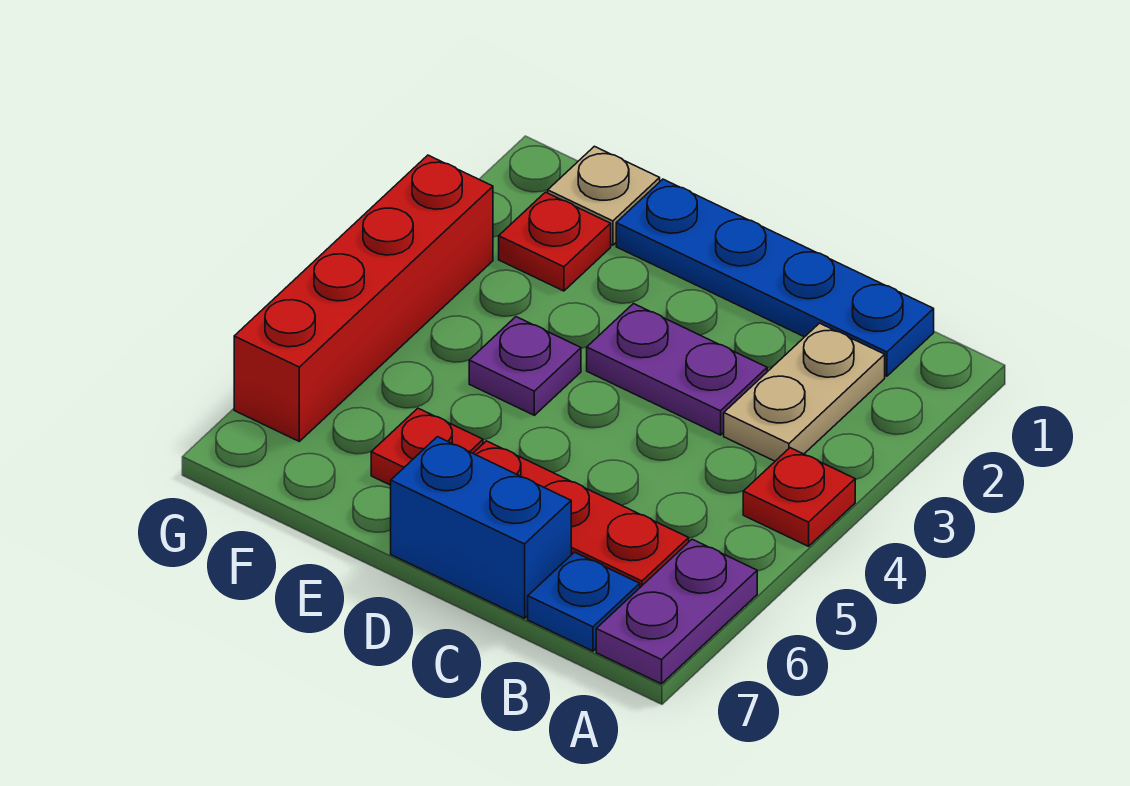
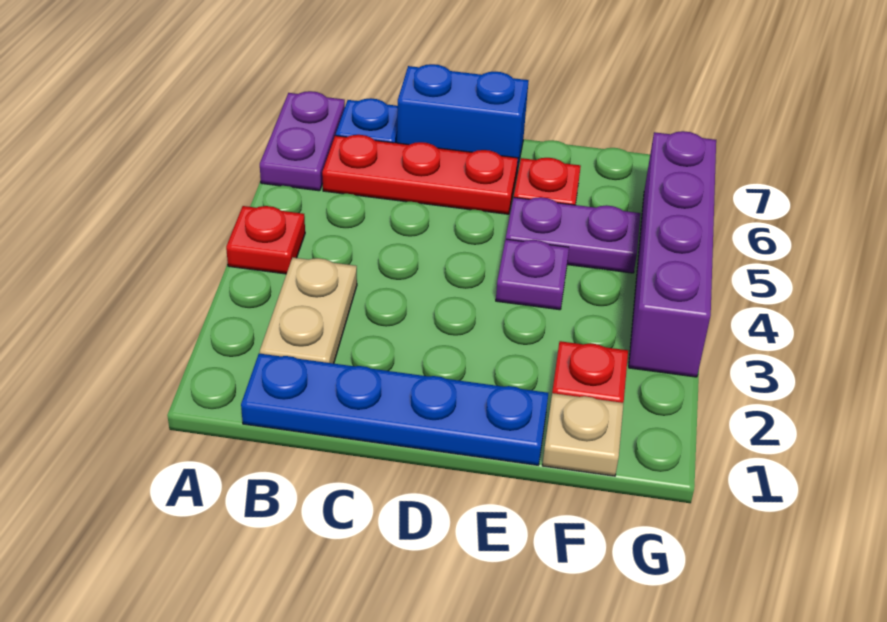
purple plate C3:D3 level 1 -> purple plate E5:F5 level 1
red brick G3:G6 level 1 -> purple brick G3:G6 level 1

